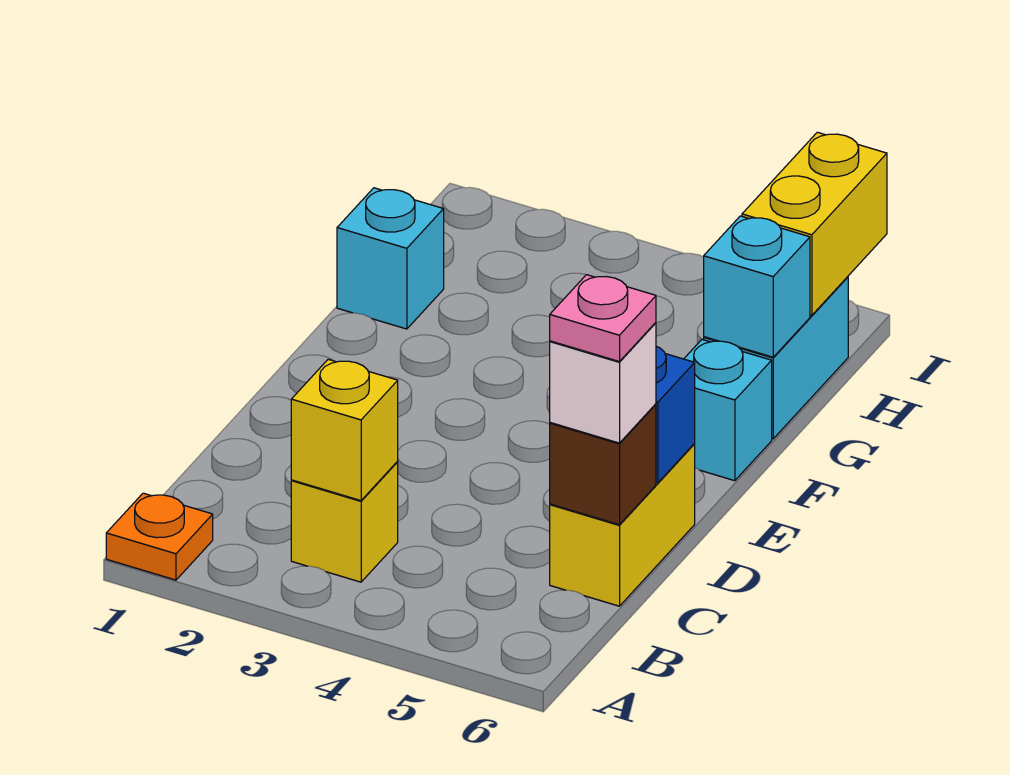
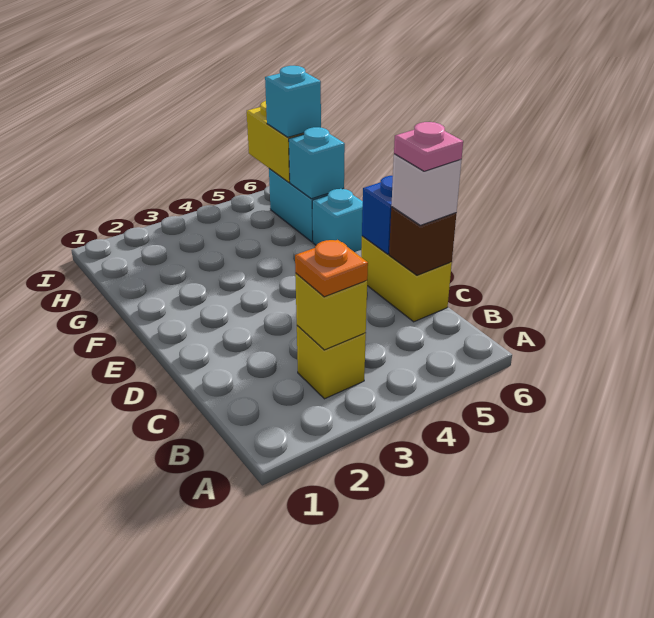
orange plate A1 level 1 -> orange plate B3 level 3
cyan brick G1 level 1 -> cyan brick H6 level 3

